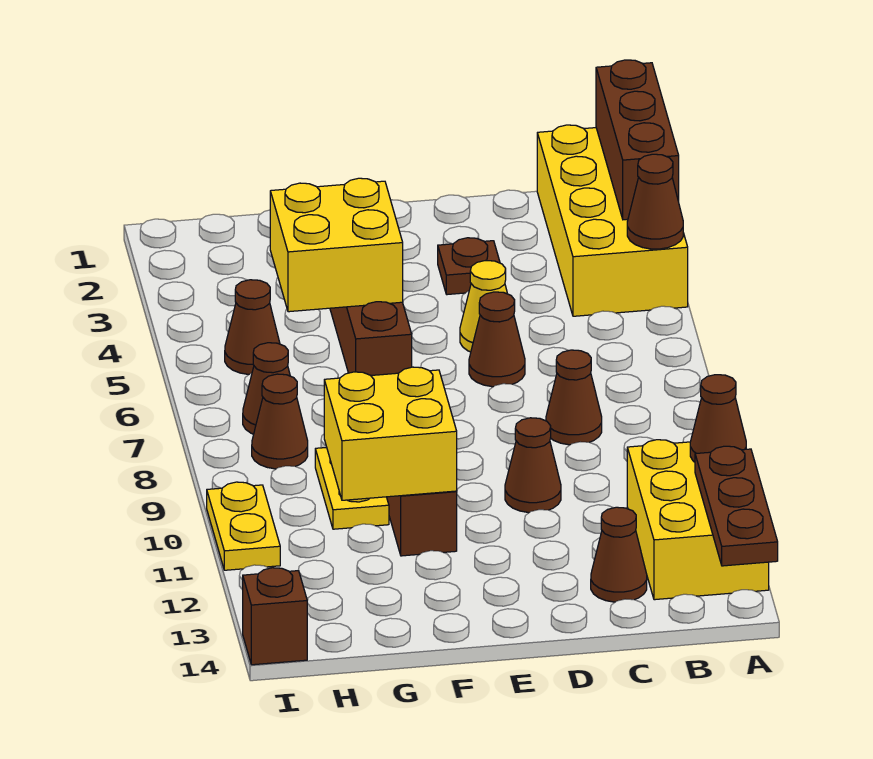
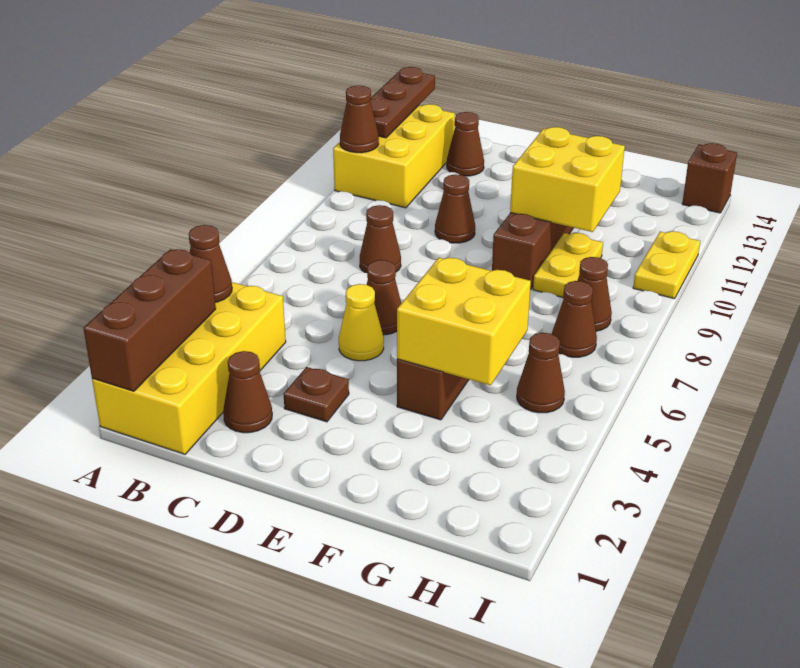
none -> brown cone C2 level 1

